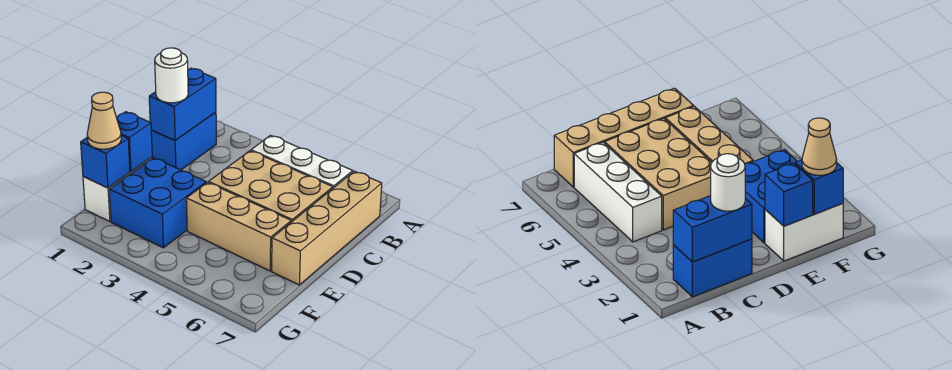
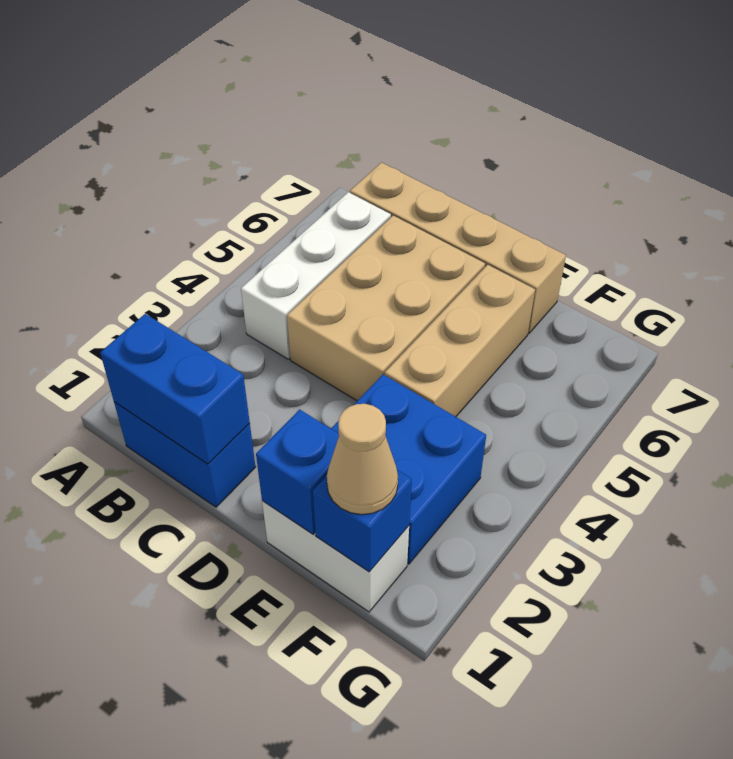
white round brick C1 level 3 -> none

